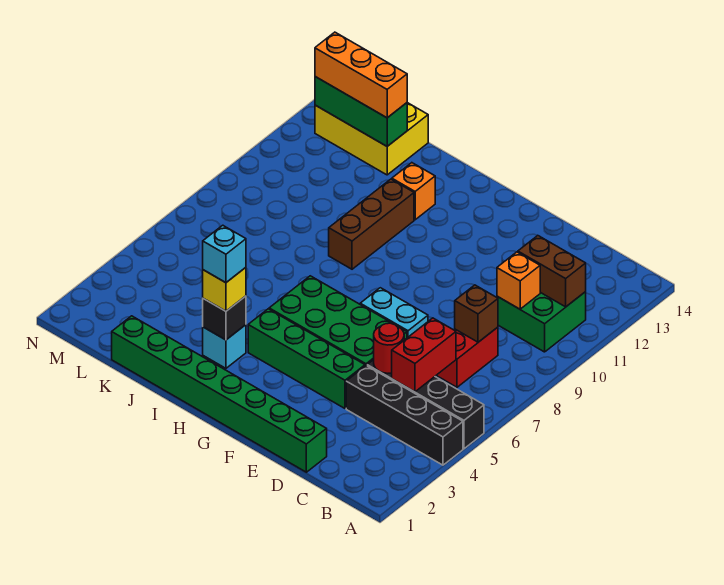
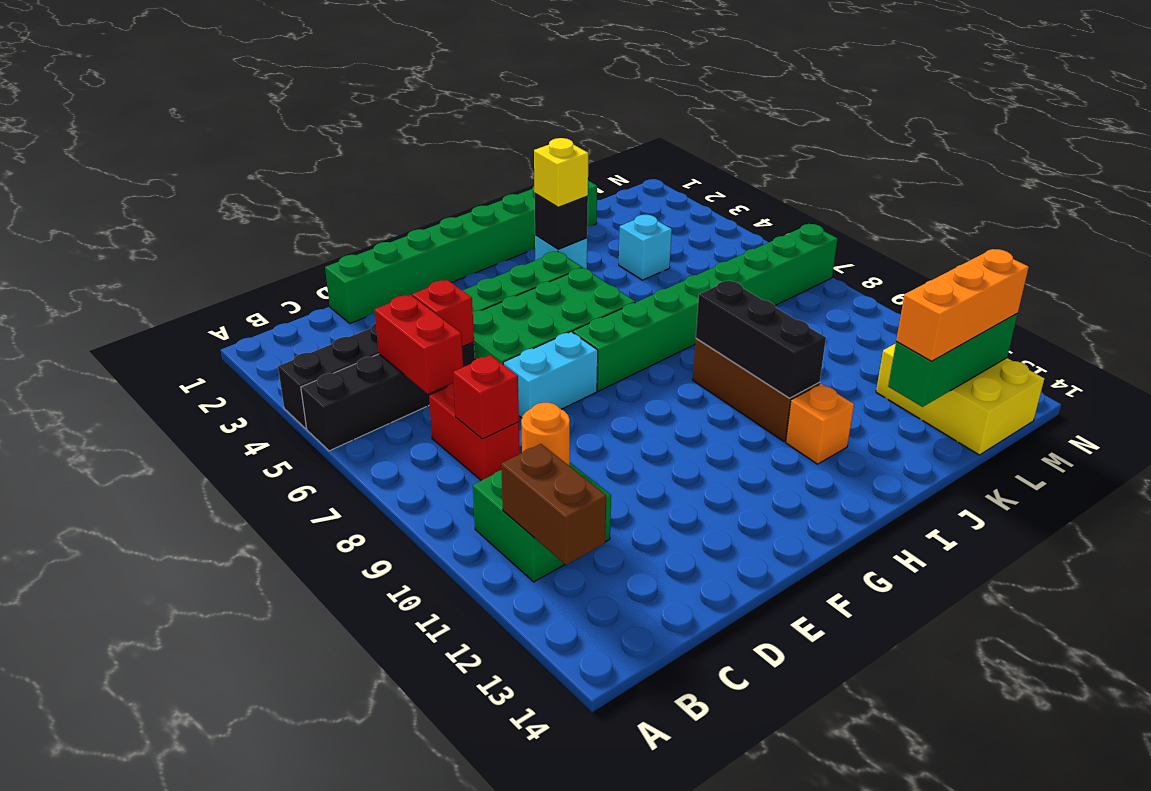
brown brick B11:C11 level 2 -> brown brick B11:B12 level 2
brown brick C8 level 2 -> red brick C8 level 2
orange brick C10 level 2 -> orange round brick C10 level 2
red round brick D5 level 2 -> red brick D5 level 2
none -> green brick G7:N7 level 1
cyan brick I3 level 4 -> cyan brick K4 level 1
none -> black brick I9:I11 level 2
yellow brick K13:M14 level 1 -> yellow brick L12:M14 level 1

